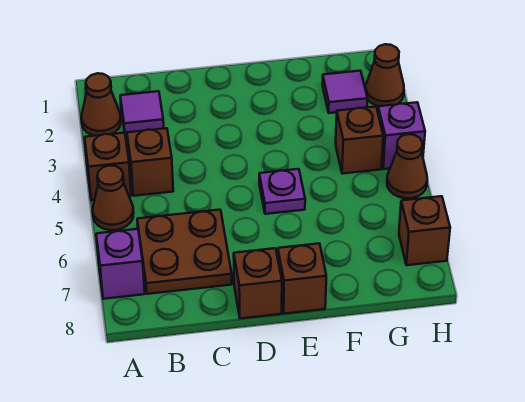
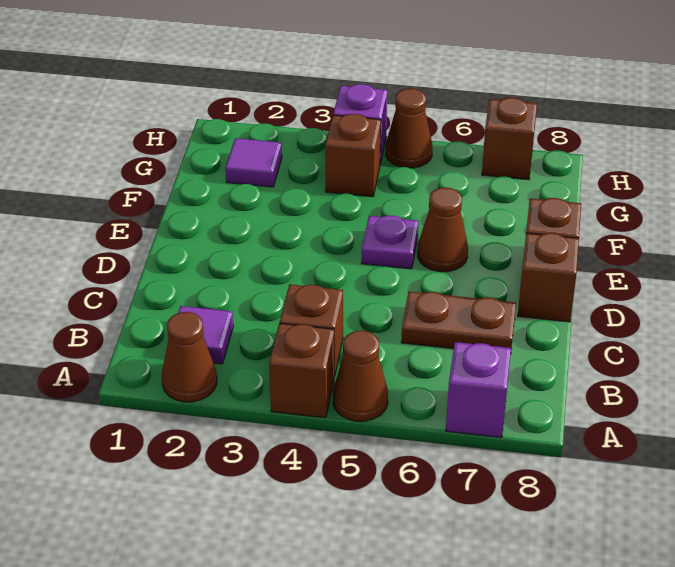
brown plate B6:C7 level 1 -> brown plate C6:C7 level 1
brown cone H2 level 1 -> brown cone E6 level 1

